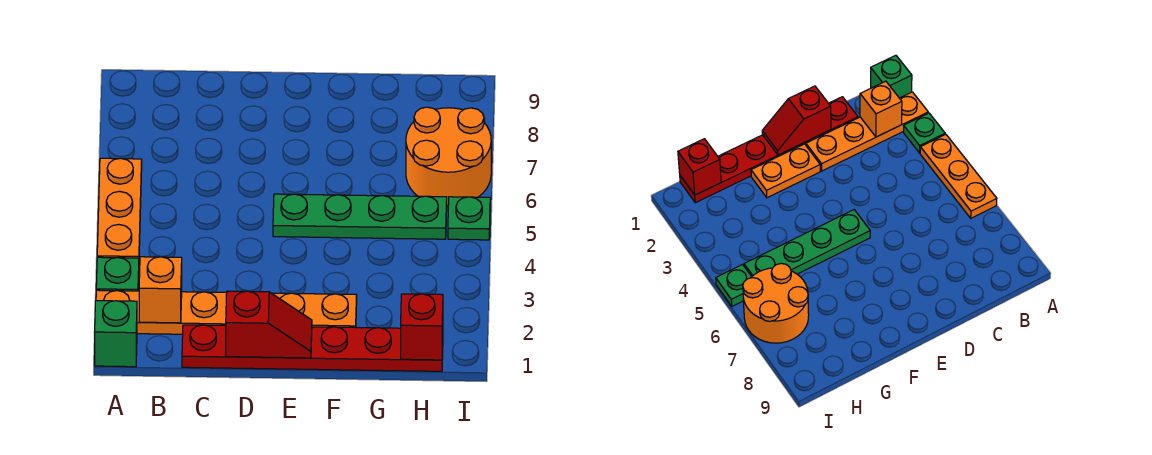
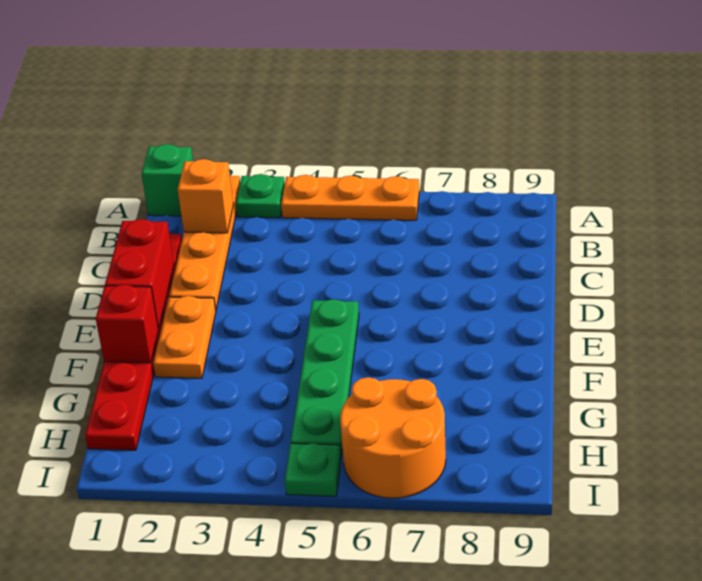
red slope D1:E1 level 2 top D -> red brick D1:E1 level 2
red brick H1 level 2 -> red brick F1 level 2

